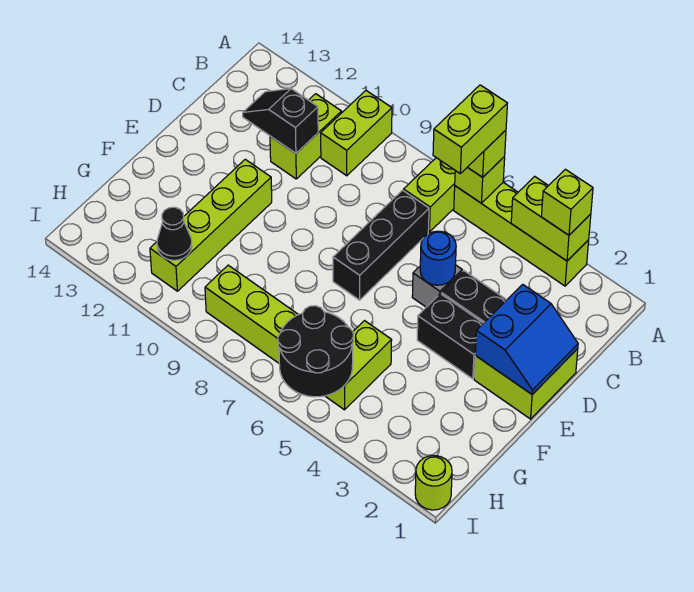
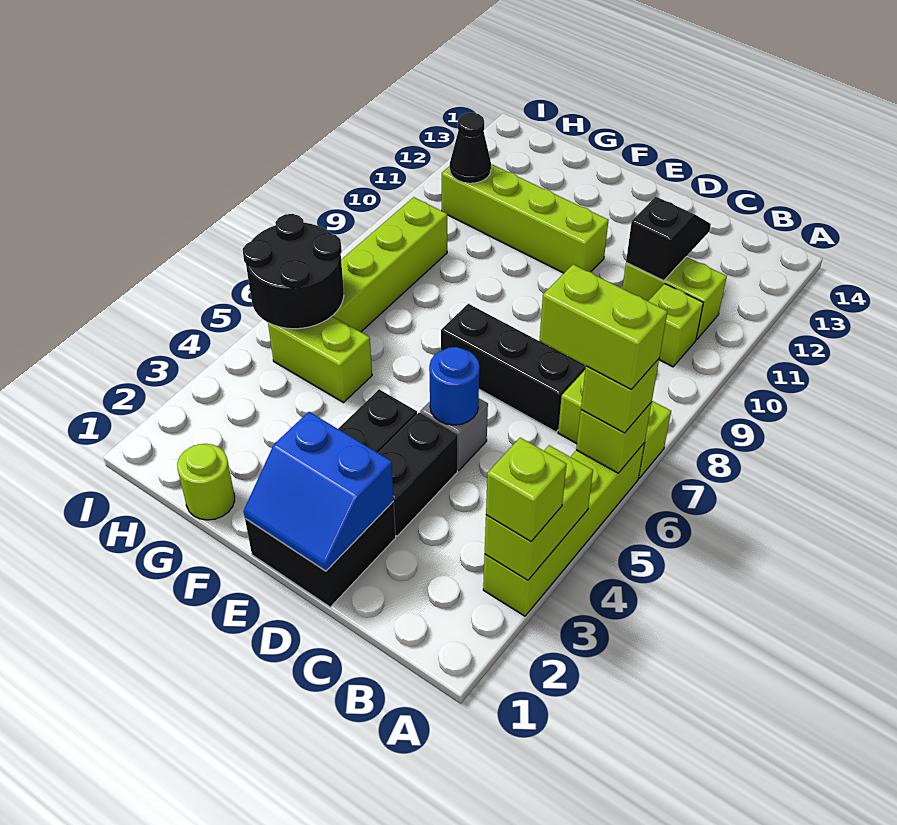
lime brick A10:B10 level 1 -> lime brick B10 level 1
lime brick D1:E2 level 1 -> black brick D1:E2 level 1
lime round brick I1 level 1 -> lime round brick G1 level 1

